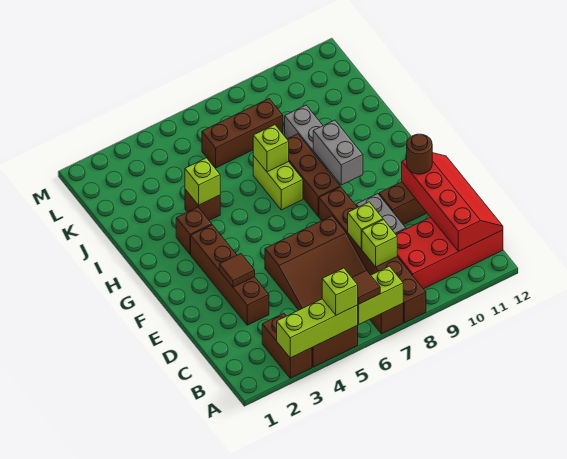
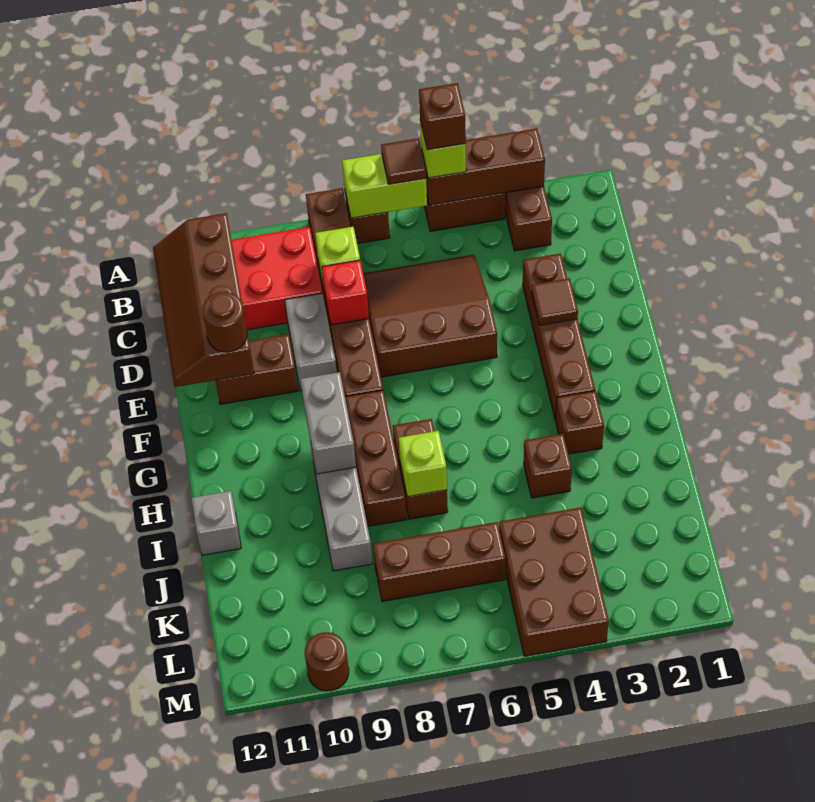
lime brick A3:A5 level 2 -> brown brick A3:A5 level 2
none -> brown brick A5 level 4
red slope B11:E12 level 2 top 11 -> brown slope B11:E12 level 2 top 11
lime brick D8 level 2 -> red brick D8 level 2
lime brick H7:I7 level 1 -> brown brick H7:I7 level 1
lime brick I4 level 2 -> none
none -> grey brick I12 level 1
none -> brown brick K4:M5 level 1
none -> brown round brick M10 level 1

